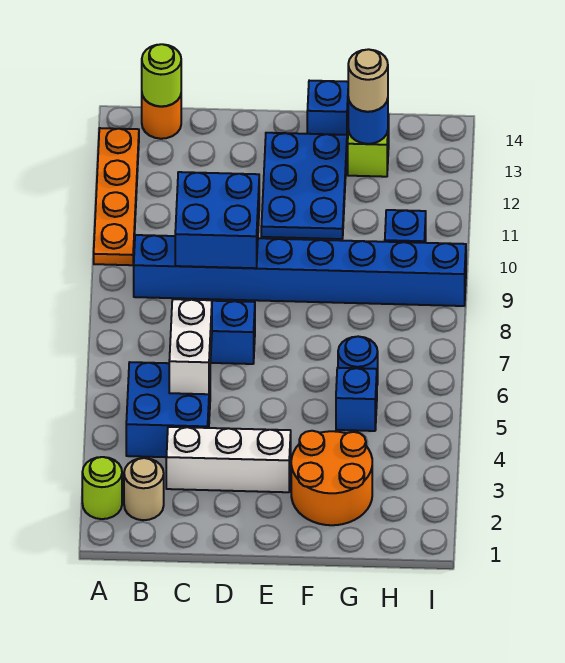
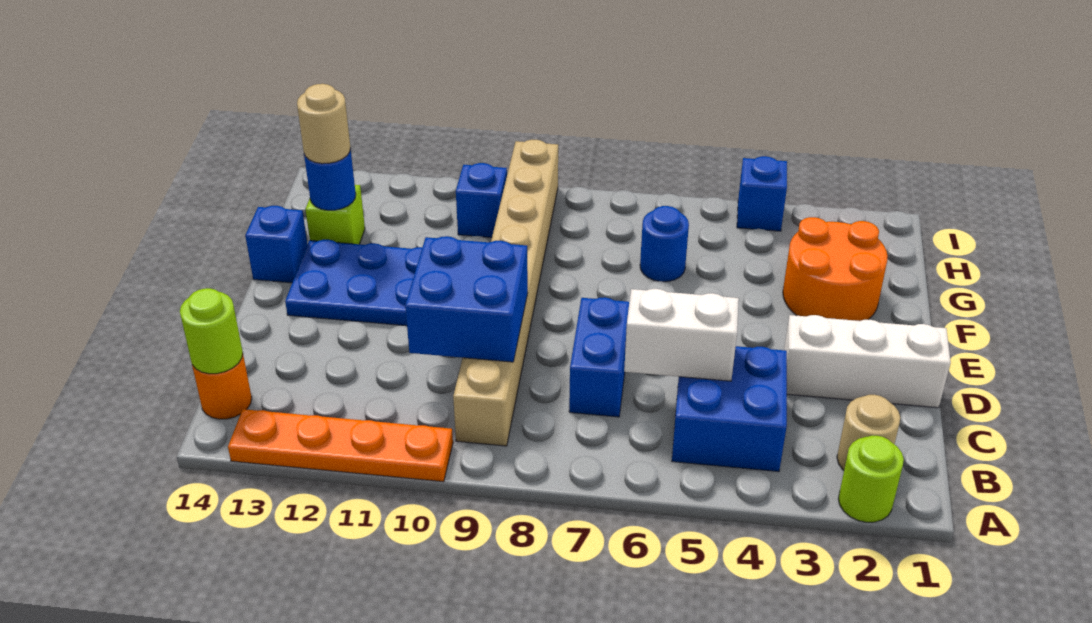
blue brick B9:I9 level 1 -> tan brick B9:I9 level 1
white brick C3:E3 level 1 -> white brick D1:D3 level 1
blue brick G5 level 1 -> blue brick I4 level 1

